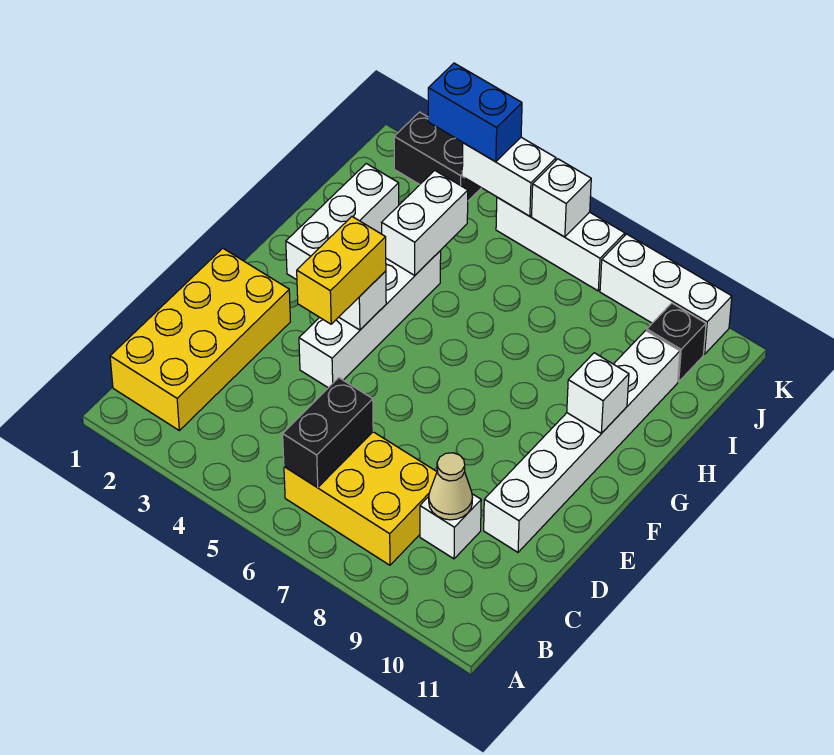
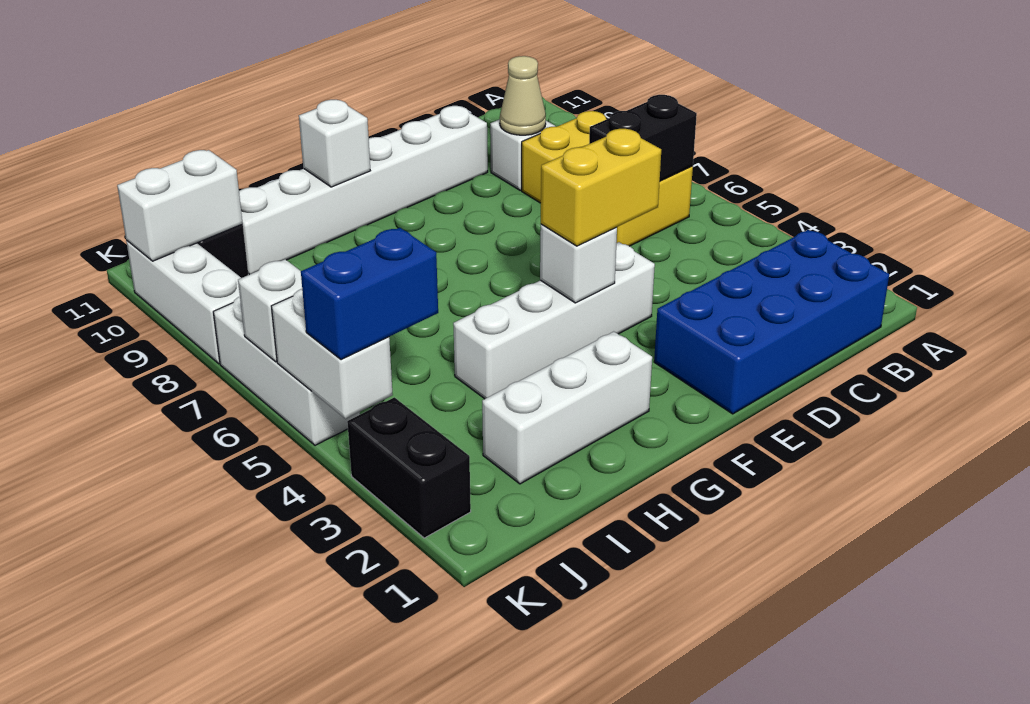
yellow brick B1:E2 level 1 -> blue brick B1:E2 level 1
white brick H4:I4 level 2 -> white brick J10:K10 level 2
blue brick K3:K4 level 3 -> blue brick J4:K4 level 3

